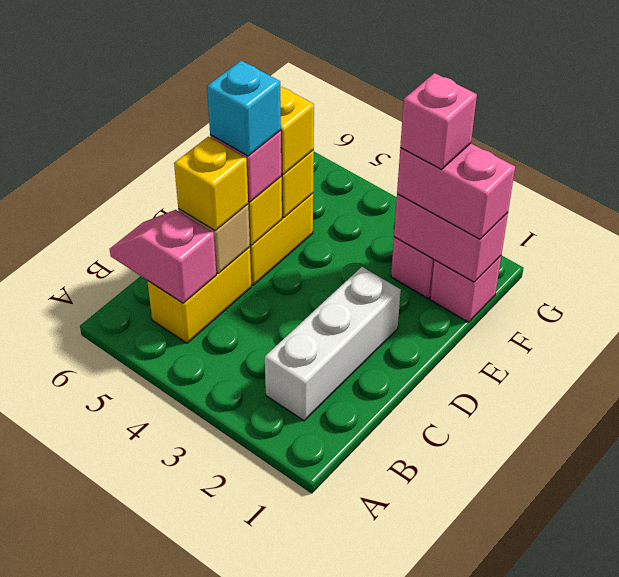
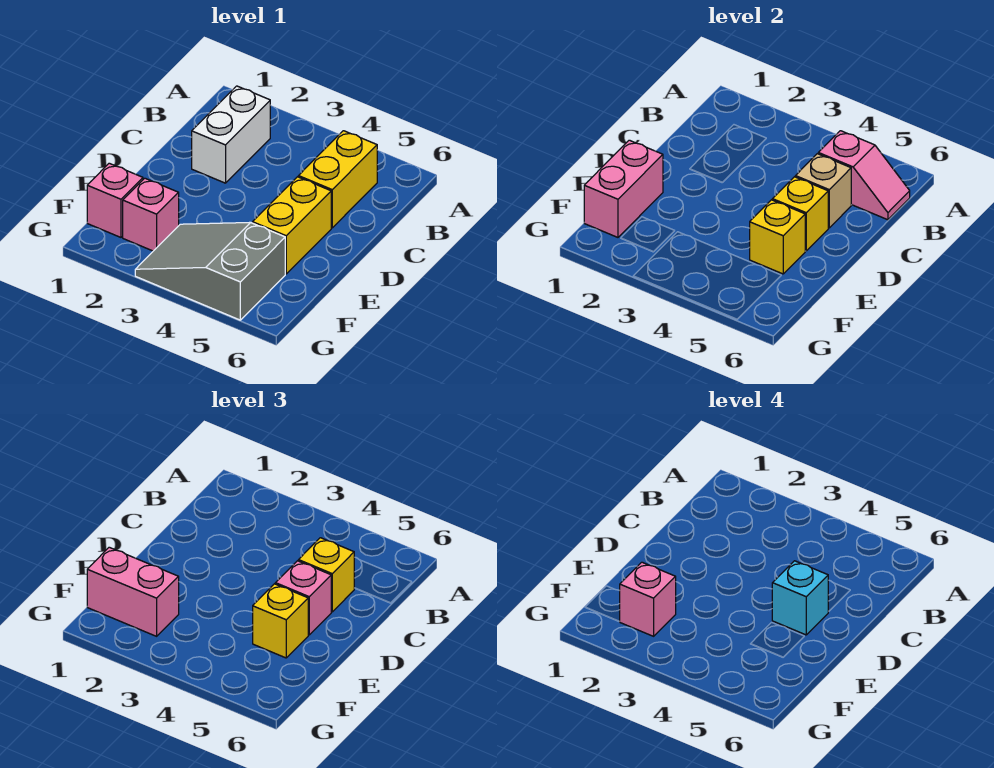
white brick B2:D2 level 1 -> white brick B2:C2 level 1
pink brick F1:F2 level 2 -> pink brick E1:F1 level 2
none -> grey slope F3:G5 level 1 top 5

